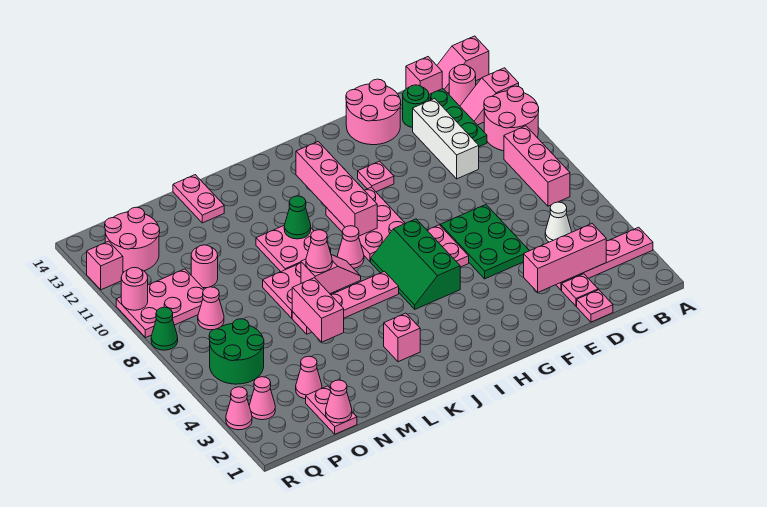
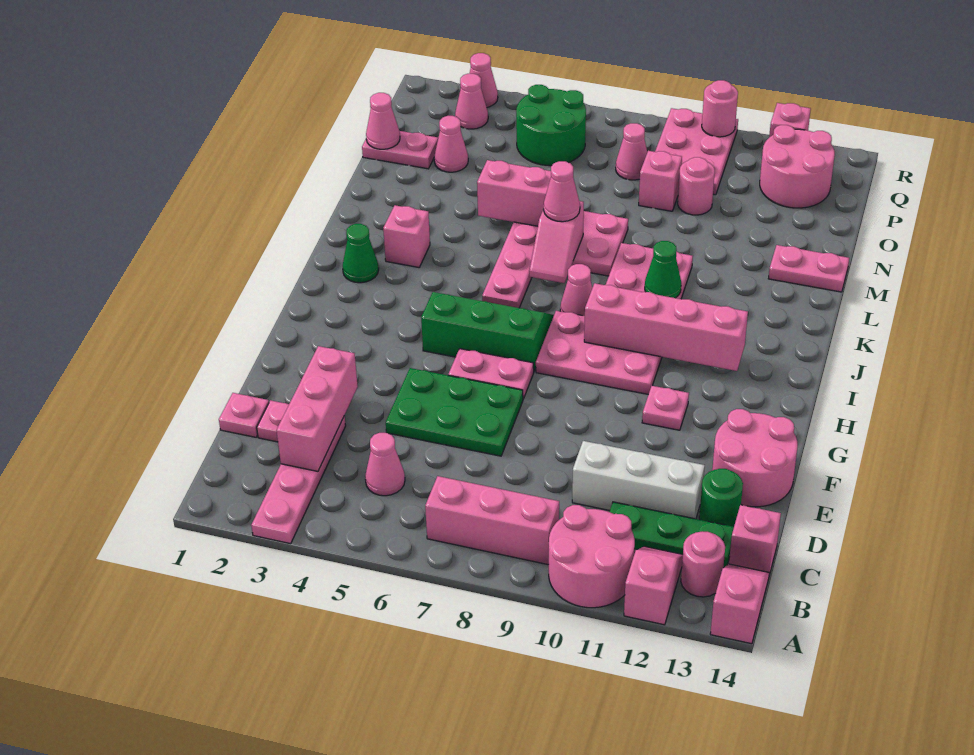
white cone C5 level 1 -> pink cone C5 level 1
none -> pink brick O9 level 1
green cone R8 level 1 -> green cone J2 level 1

